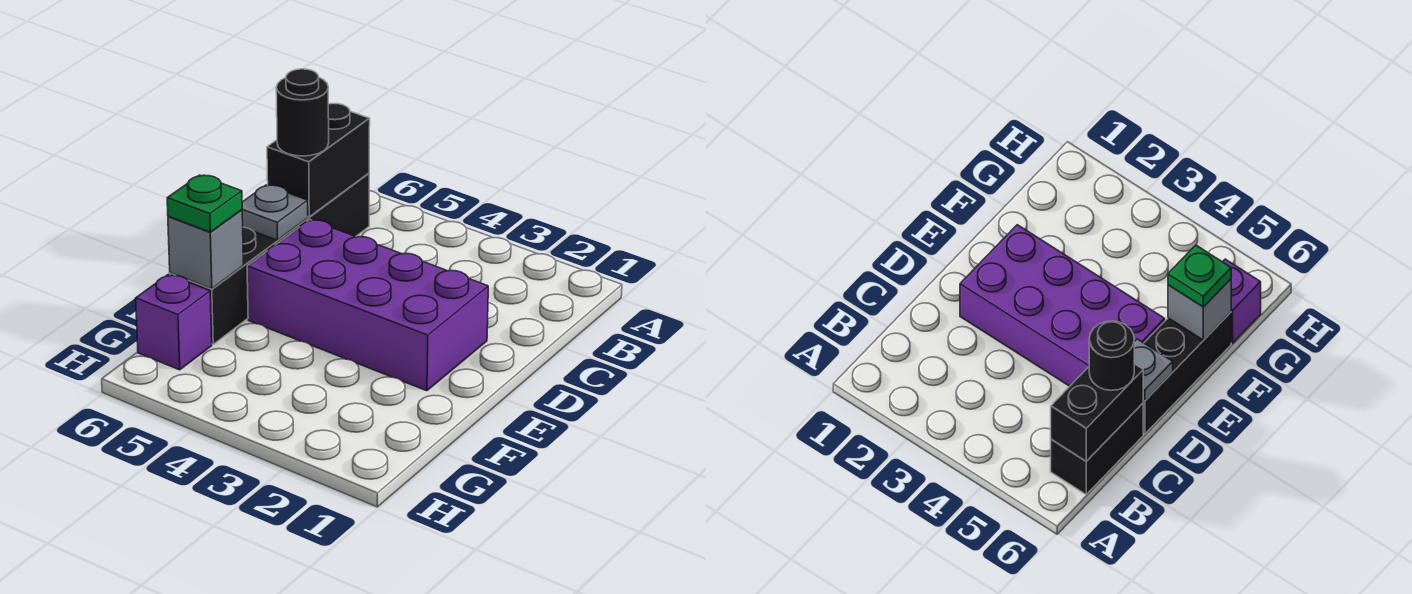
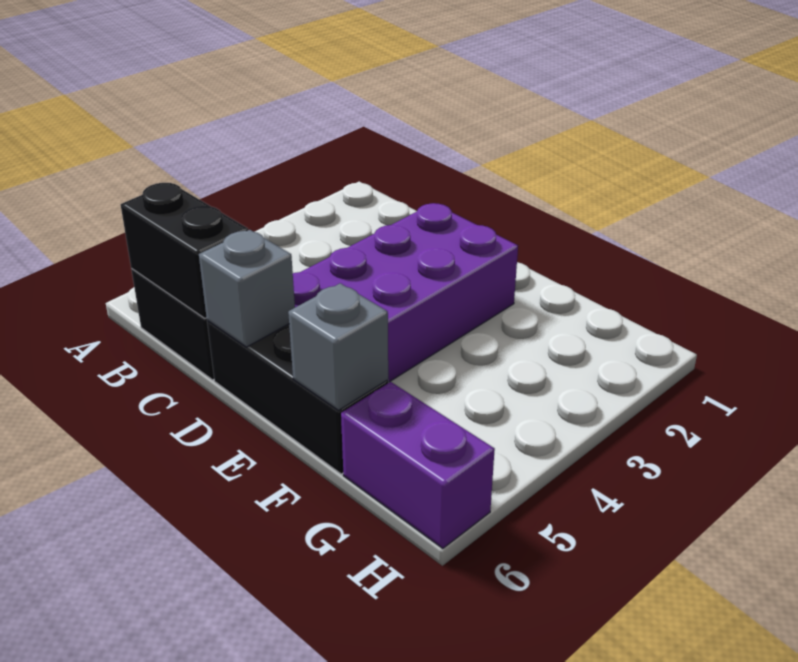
black round brick C6 level 3 -> none
grey plate D6 level 2 -> grey brick D6 level 2
green plate F6 level 3 -> none
purple brick G6 level 1 -> purple brick G6:H6 level 1

